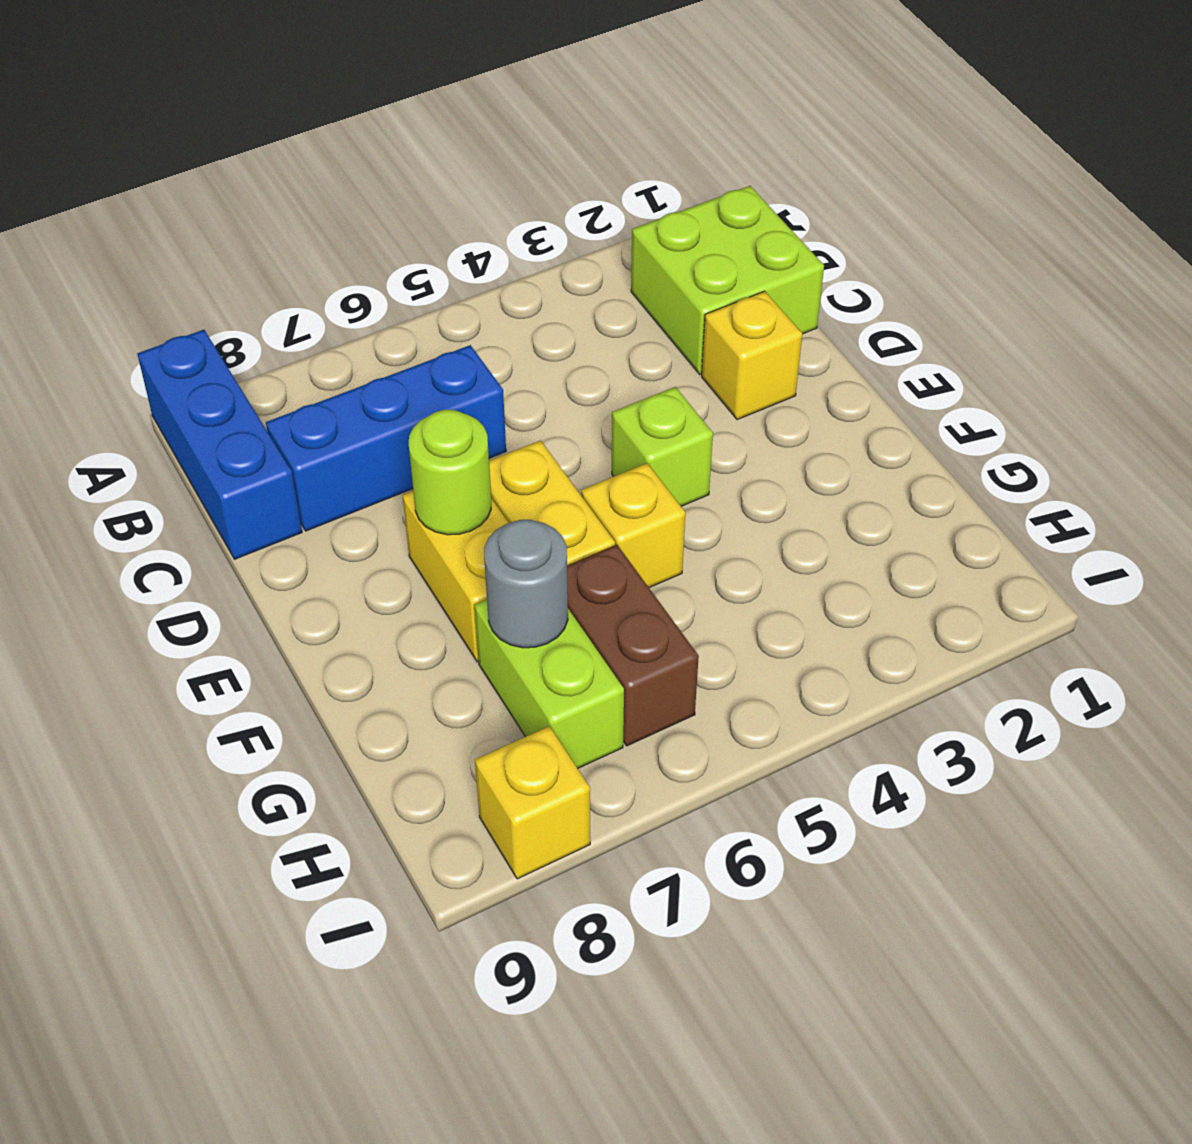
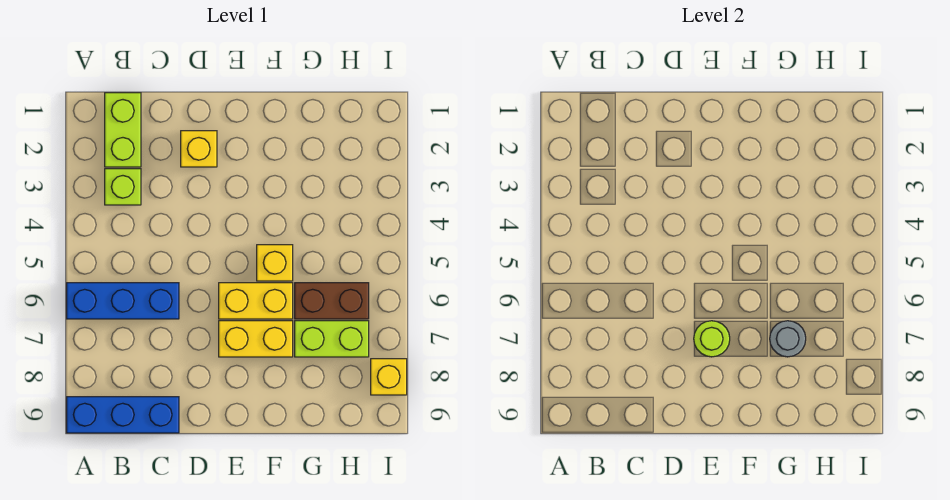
lime brick B1:C2 level 1 -> lime brick B1:B2 level 1
blue brick C6:C8 level 1 -> blue brick A6:C6 level 1
lime brick E4 level 1 -> lime brick B3 level 1

